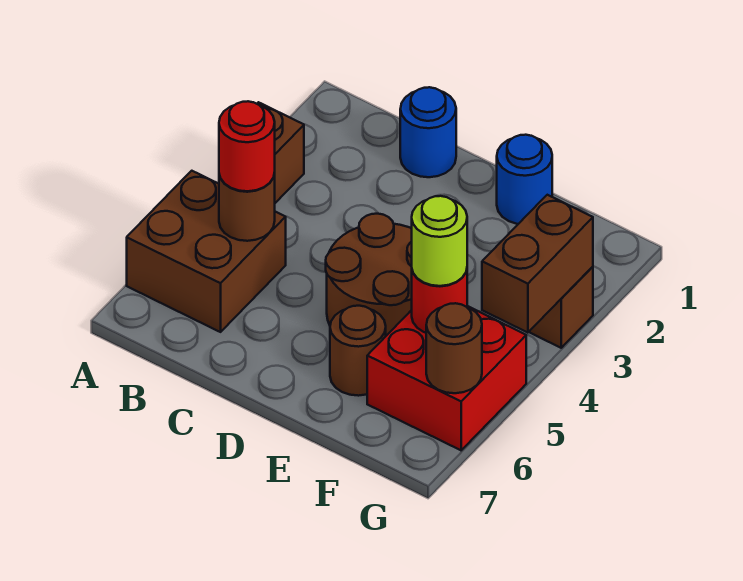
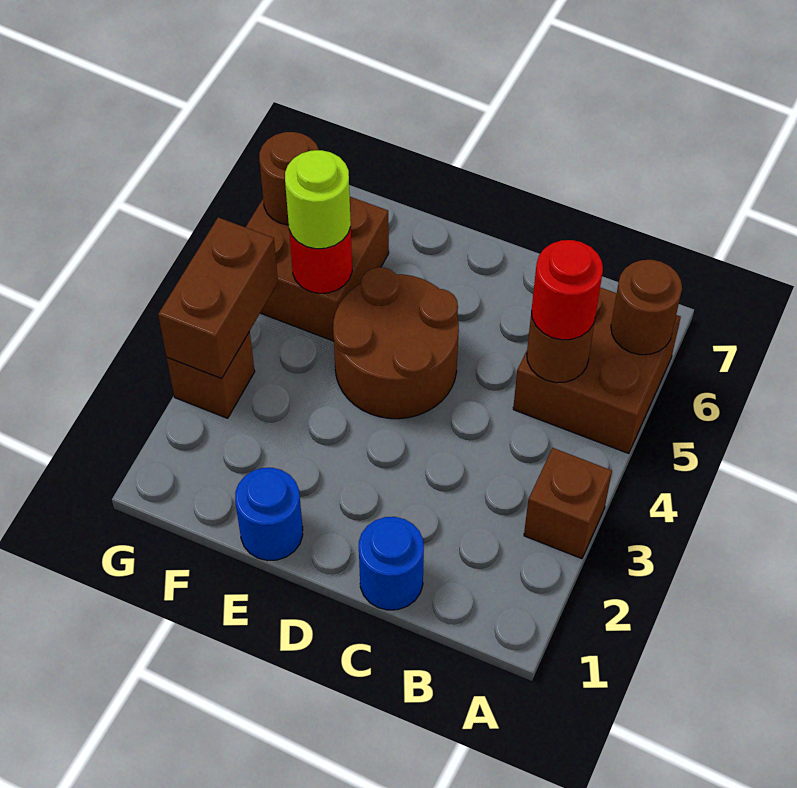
brown round brick E6 level 1 -> brown round brick A6 level 2
red brick F5:G6 level 1 -> brown brick F5:G6 level 1

